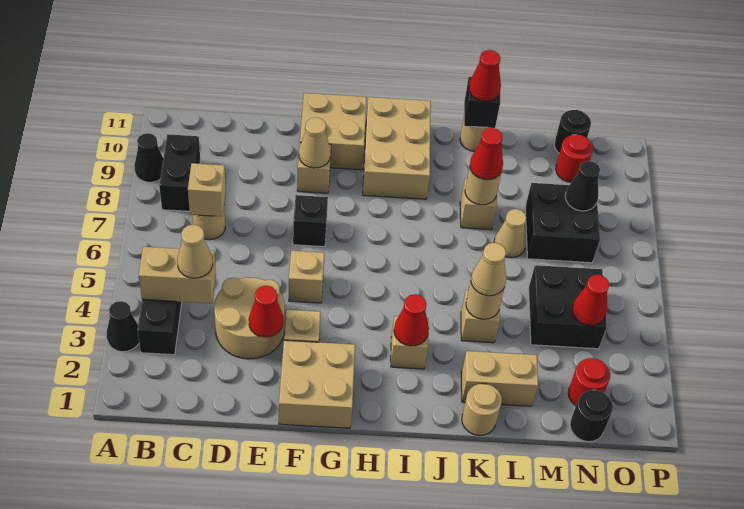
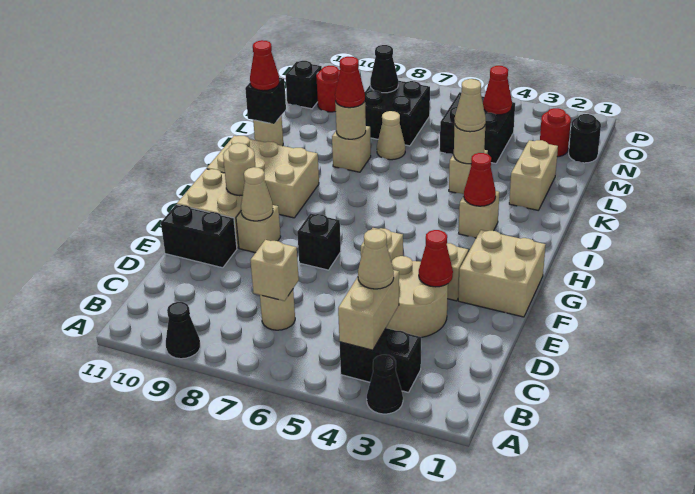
black brick B8:B9 level 1 -> black brick E10:E11 level 1
tan round brick K1 level 1 -> tan round brick G10 level 2
black round brick N11 level 1 -> black brick N11 level 1

